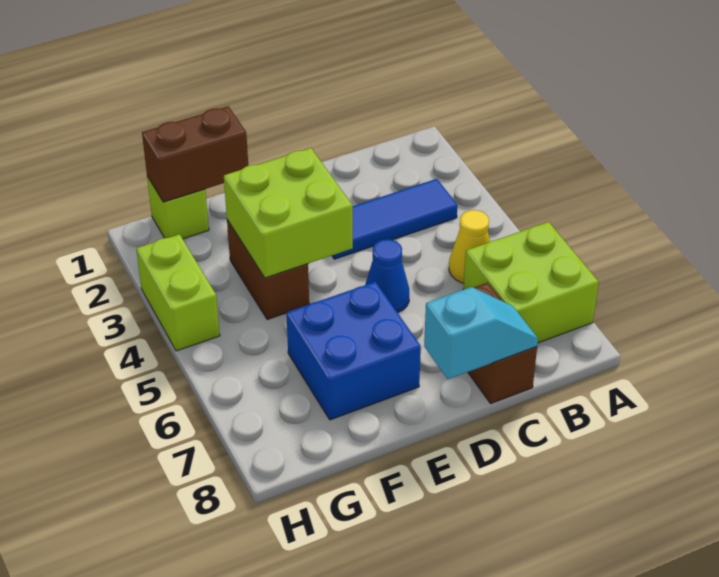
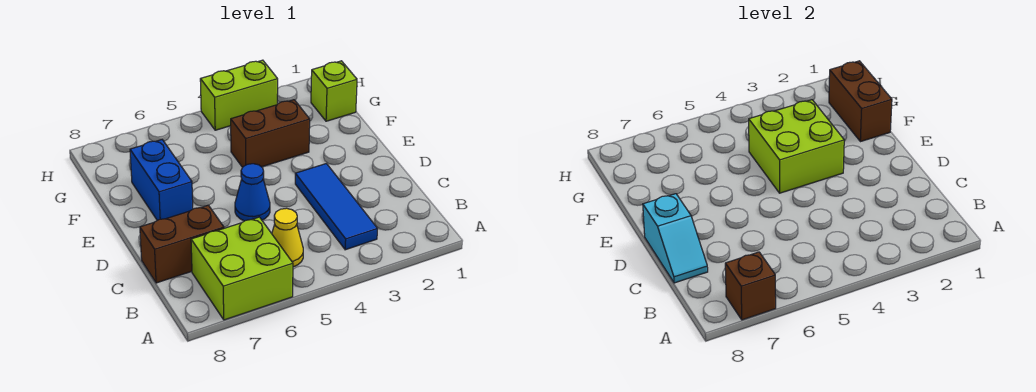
none -> brown brick A7 level 2
blue brick E6:F7 level 1 -> blue brick E7:F7 level 1

